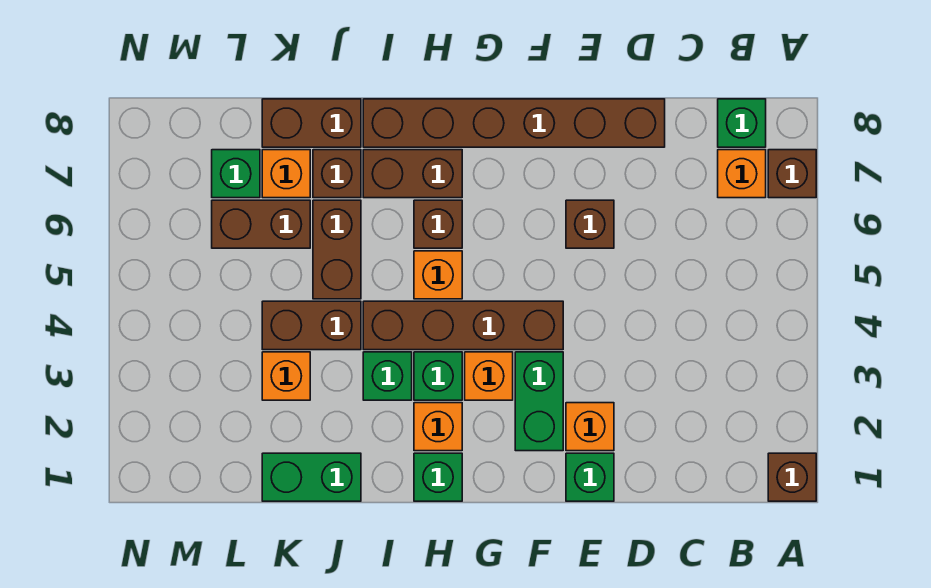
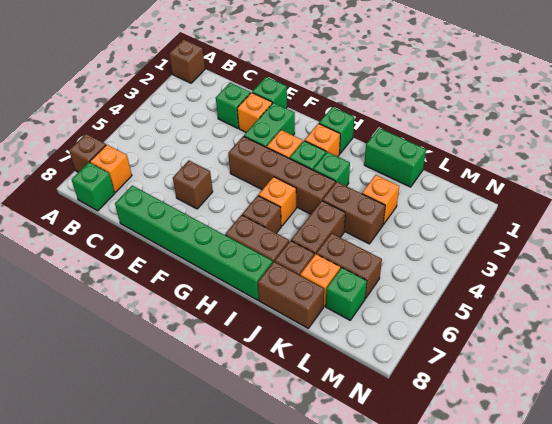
none -> green brick D2 level 1
brown brick D8:I8 level 1 -> green brick D8:I8 level 1

